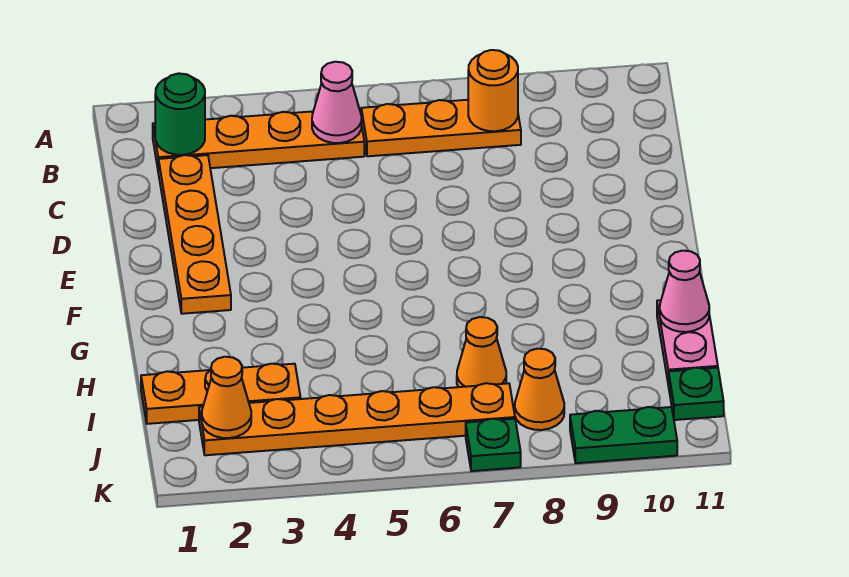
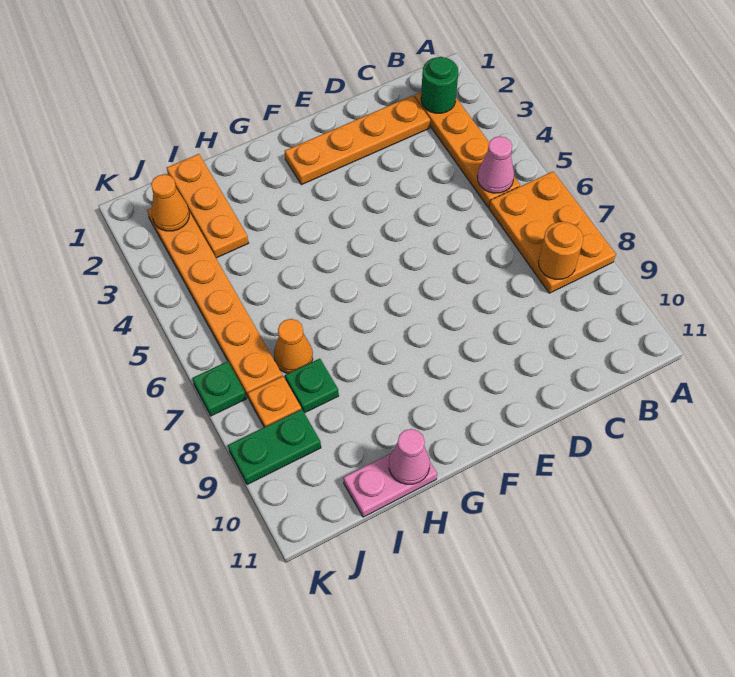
orange plate B6:B8 level 1 -> orange plate A6:B8 level 1
orange cone J8 level 1 -> orange plate J8 level 1
green plate J11 level 1 -> green plate I8 level 1
green plate K9:K10 level 1 -> green plate J9:K9 level 1

